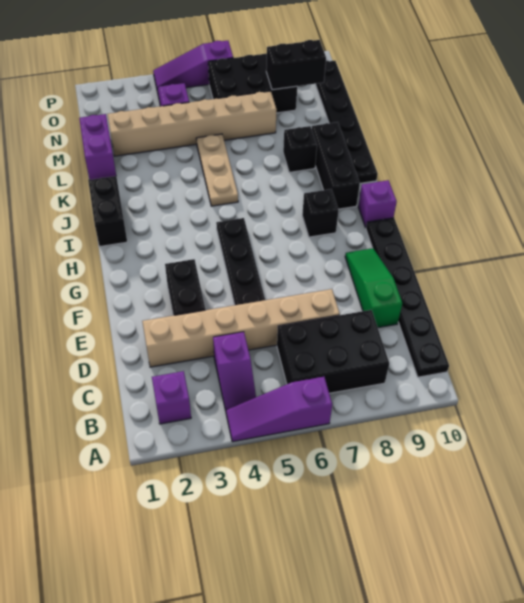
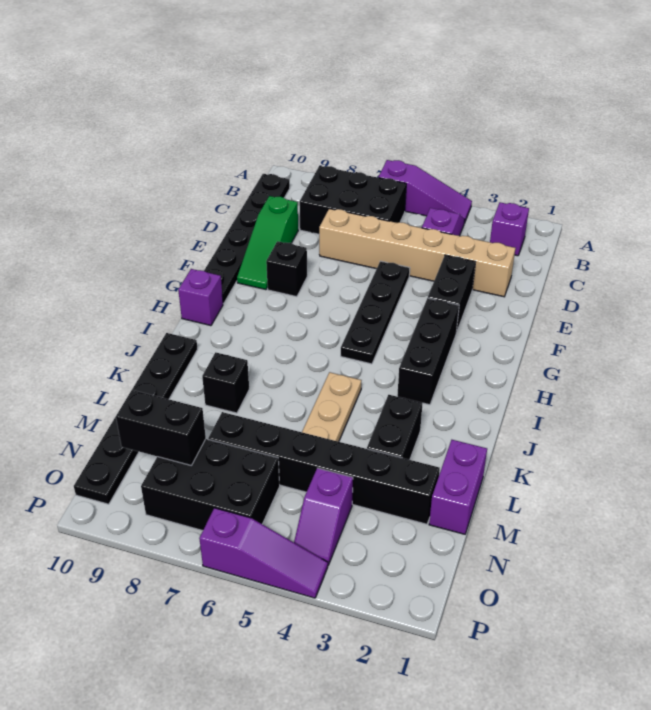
black brick H8 level 1 -> black brick F8 level 1
black brick I1:J1 level 1 -> black brick K3:L3 level 1
black brick I9:K9 level 1 -> black brick G3:I3 level 1
tan brick M2:M7 level 1 -> black brick M2:M7 level 1

